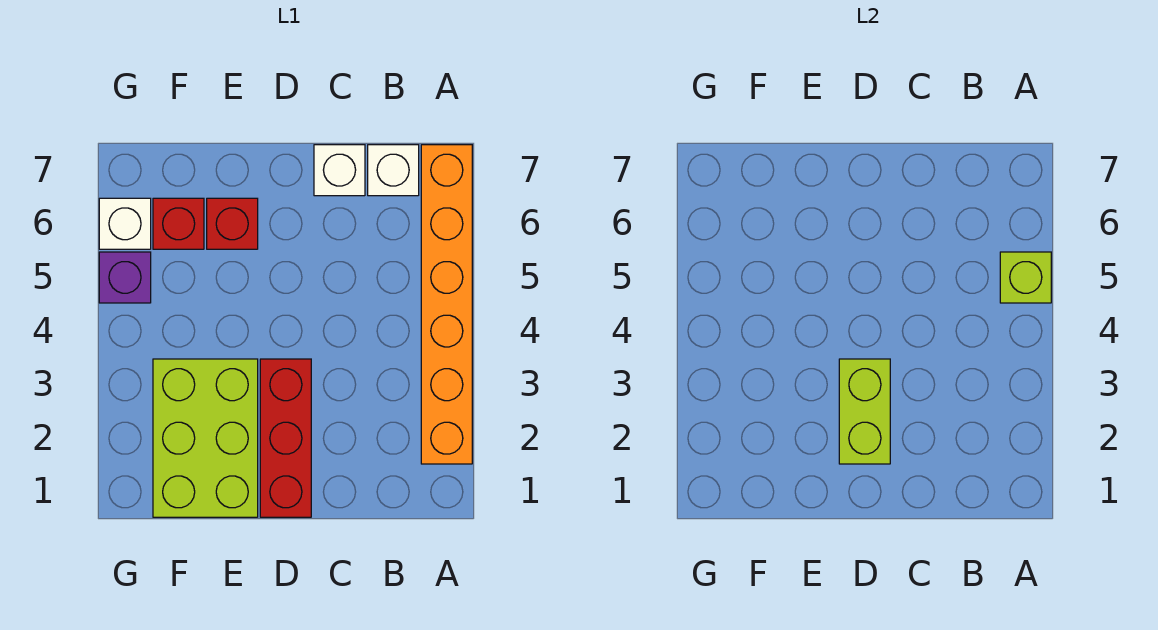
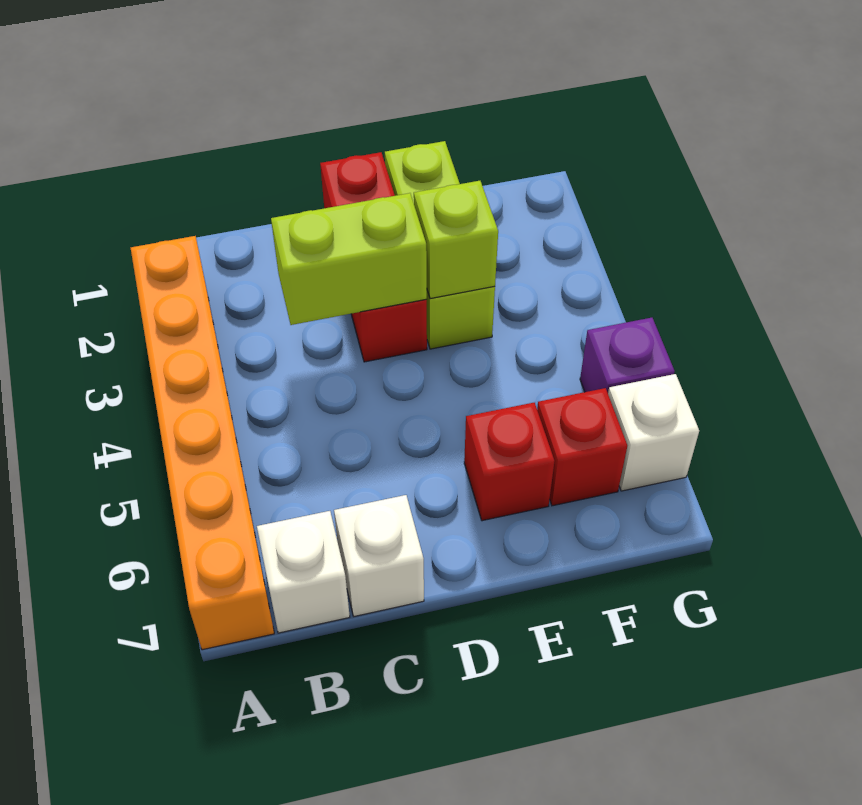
lime brick A5 level 2 -> lime brick E3 level 2
lime brick D2:D3 level 2 -> lime brick C3:D3 level 2
lime brick E1:F3 level 1 -> lime brick E1:E3 level 1

